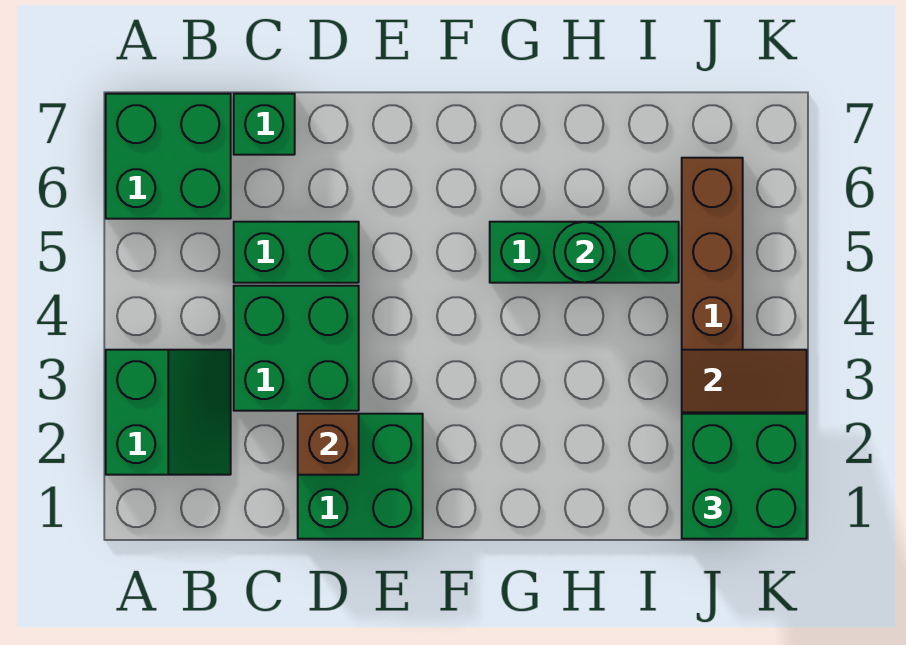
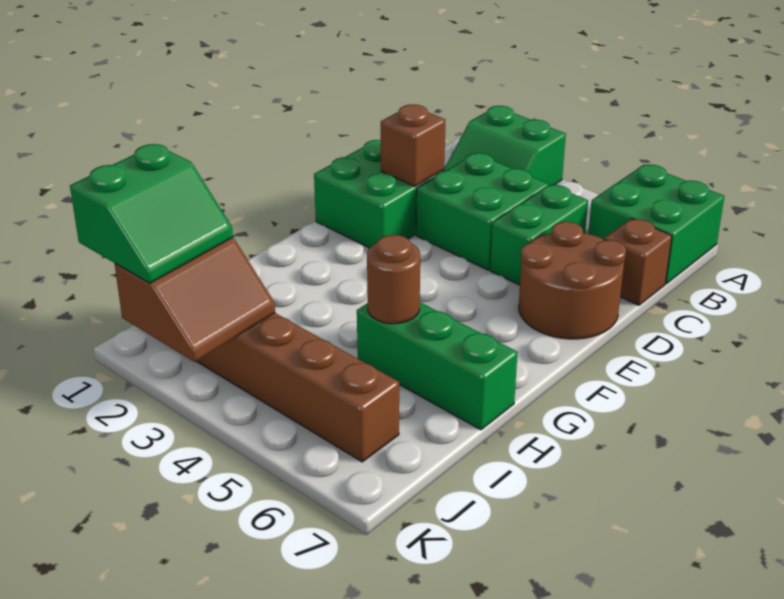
green brick C7 level 1 -> brown brick C7 level 1
none -> brown round brick D6:E7 level 1
green brick G5:I5 level 1 -> green brick H5:H7 level 1
green round brick H5 level 2 -> brown round brick H5 level 2
green brick J1:K2 level 3 -> green slope J1:K2 level 3 top 1

